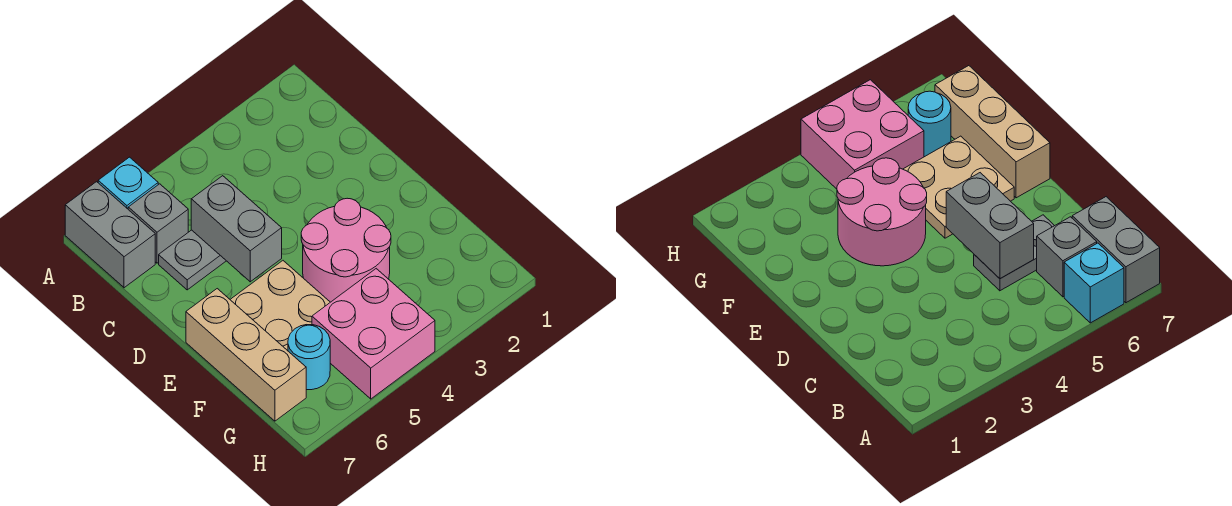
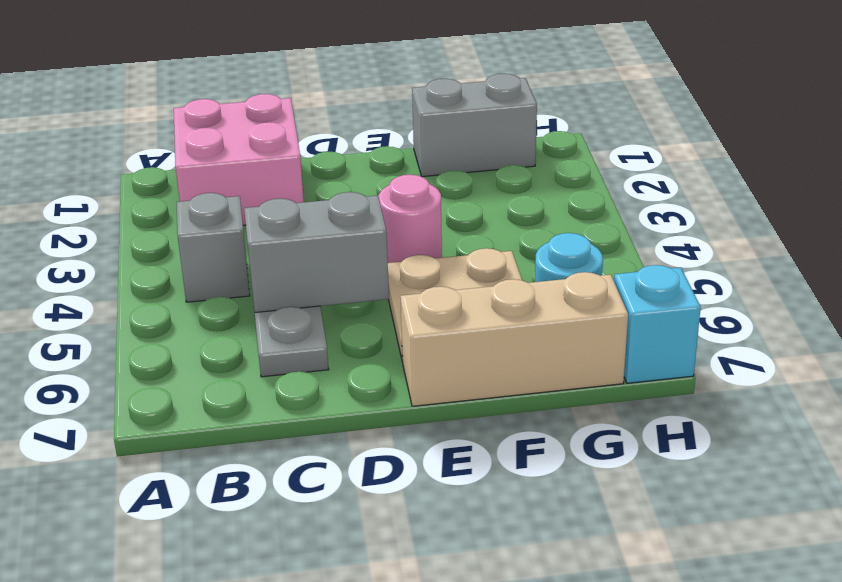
cyan brick A6 level 1 -> cyan brick H7 level 1
grey brick A7:B7 level 1 -> grey brick F1:G1 level 1
grey brick B6 level 1 -> grey brick B4 level 1
pink round brick E3:F4 level 1 -> pink round brick E4 level 1
pink brick G4:H5 level 1 -> pink brick B1:C2 level 1

